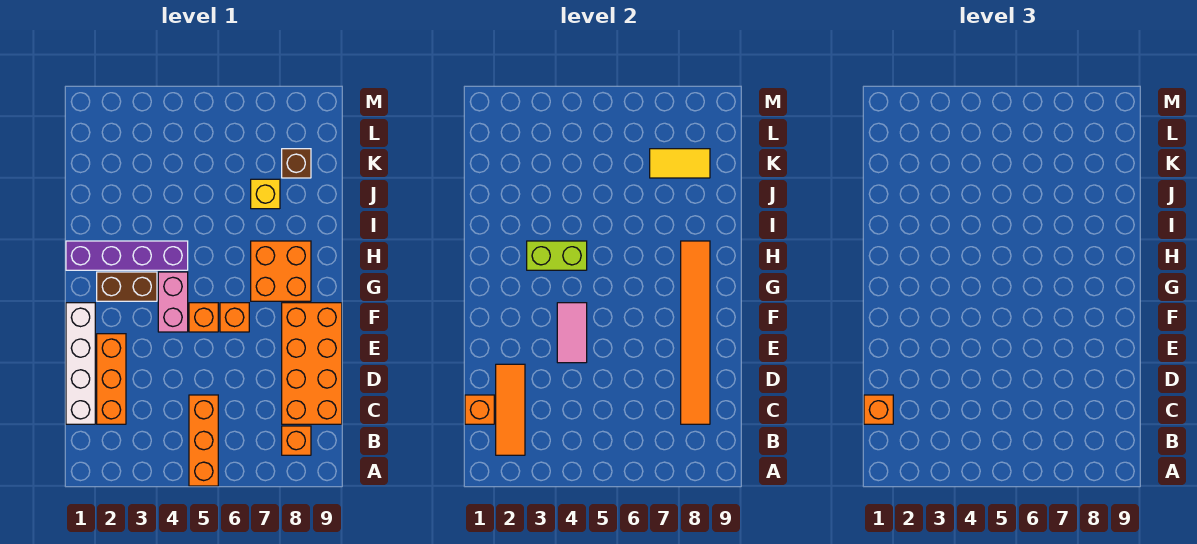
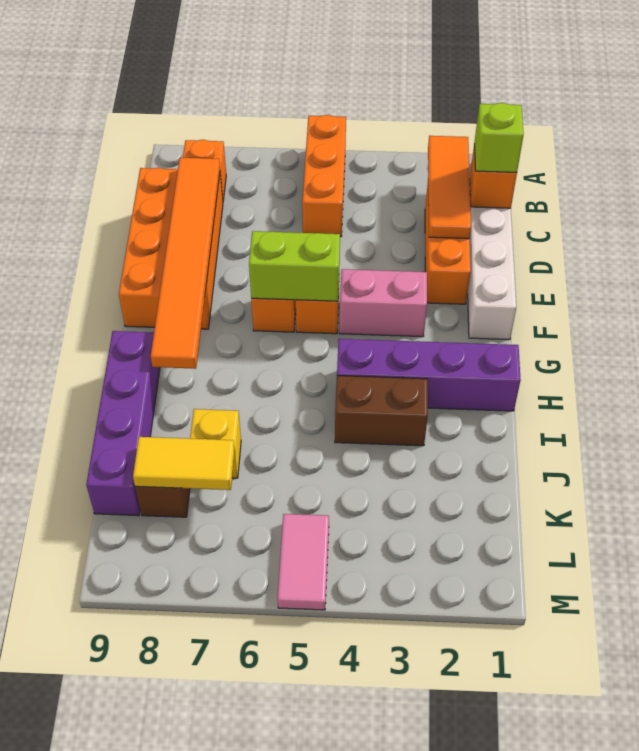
orange brick C1 level 3 -> lime brick C1 level 3
pink tile E4:F4 level 2 -> pink tile L5:M5 level 1
pink brick F4:G4 level 1 -> pink brick F3:F4 level 1
brown brick G2:G3 level 1 -> brown brick I3:I4 level 1
orange brick G7:H8 level 1 -> none
lime brick H3:H4 level 2 -> lime brick F5:F6 level 2
none -> purple brick H9:K9 level 1

